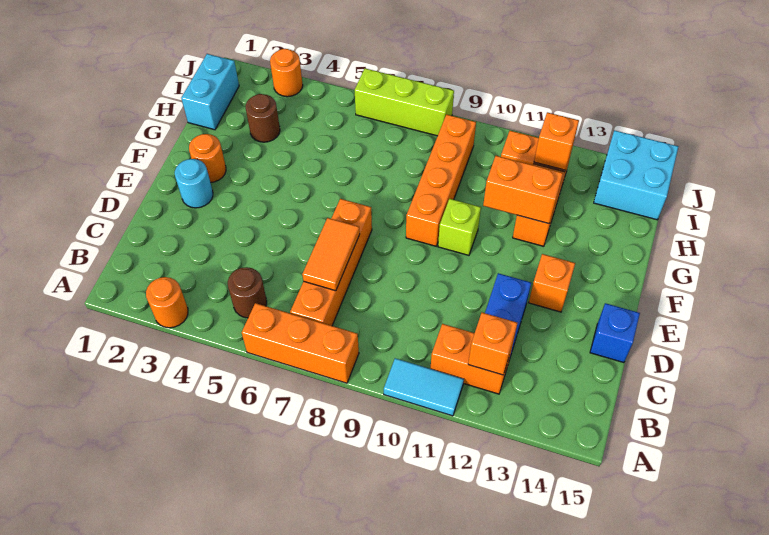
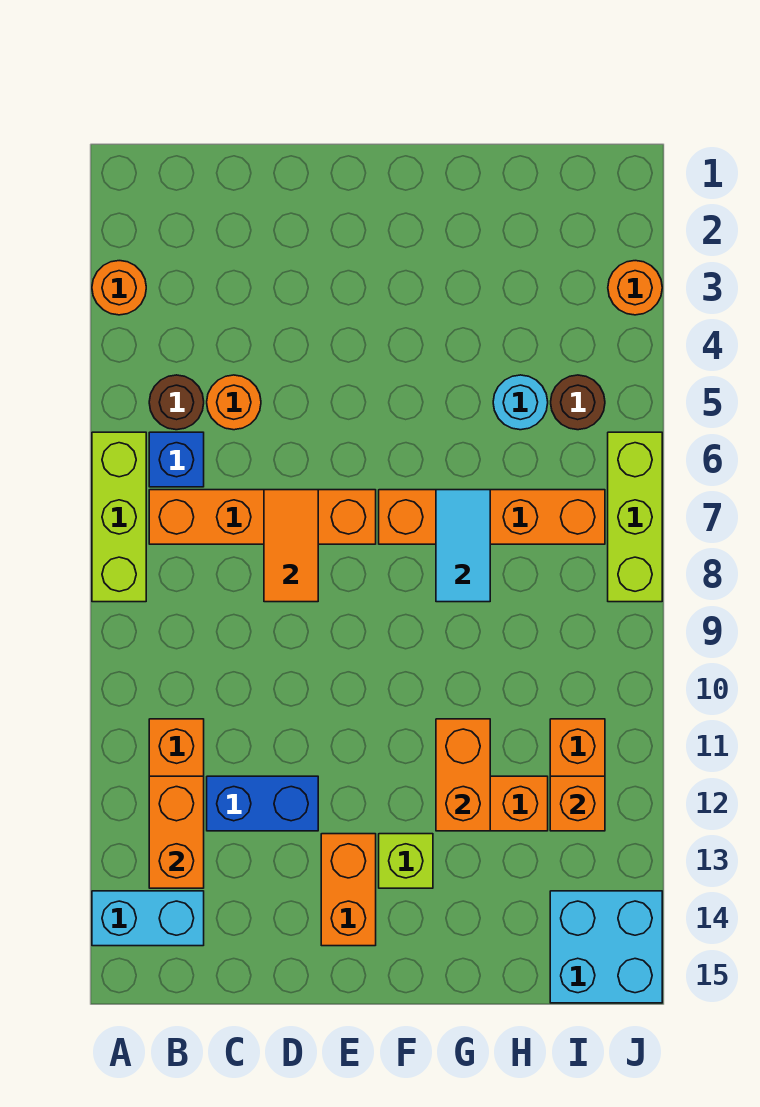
orange brick A6:A8 level 1 -> lime brick A6:A8 level 1
cyan tile A10:A11 level 1 -> cyan tile G7:G8 level 2
orange brick B12 level 2 -> orange brick B12:B13 level 2
orange tile C7:D7 level 2 -> orange tile D7:D8 level 2
blue brick D15 level 1 -> blue brick B6 level 1
cyan round brick E2 level 1 -> cyan round brick H5 level 1
orange brick E13 level 1 -> orange brick E13:E14 level 1
orange round brick F2 level 1 -> orange round brick C5 level 1
orange brick F9:I9 level 1 -> orange brick F7:I7 level 1
lime brick F10 level 1 -> lime brick F13 level 1
cyan brick H1:I1 level 1 -> cyan brick A14:B14 level 1
brown round brick H3 level 1 -> brown round brick I5 level 1

